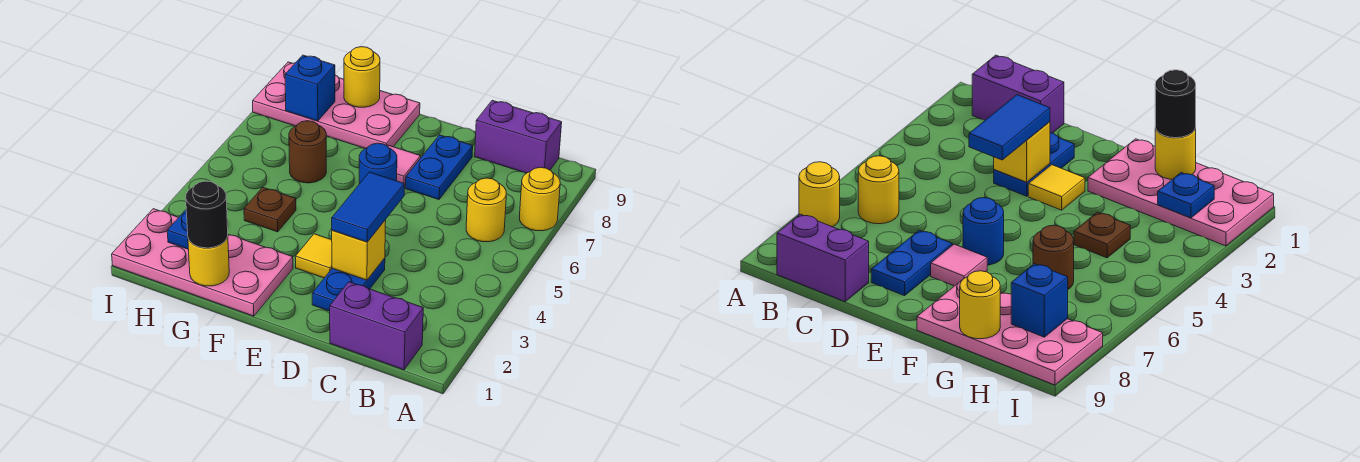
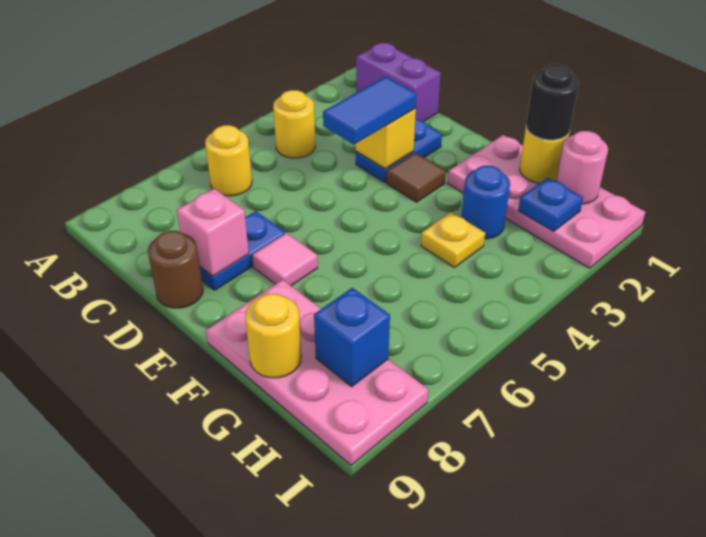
yellow round brick A7 level 1 -> yellow round brick B4 level 1
purple brick B9:C9 level 1 -> none
none -> pink brick D8 level 2
yellow tile E3 level 1 -> brown tile E3 level 1
blue round brick E6 level 1 -> blue round brick G3 level 1
brown plate G4 level 1 -> yellow plate G4 level 1
brown round brick G6 level 1 -> brown round brick D9 level 1
none -> pink round brick H1 level 2

